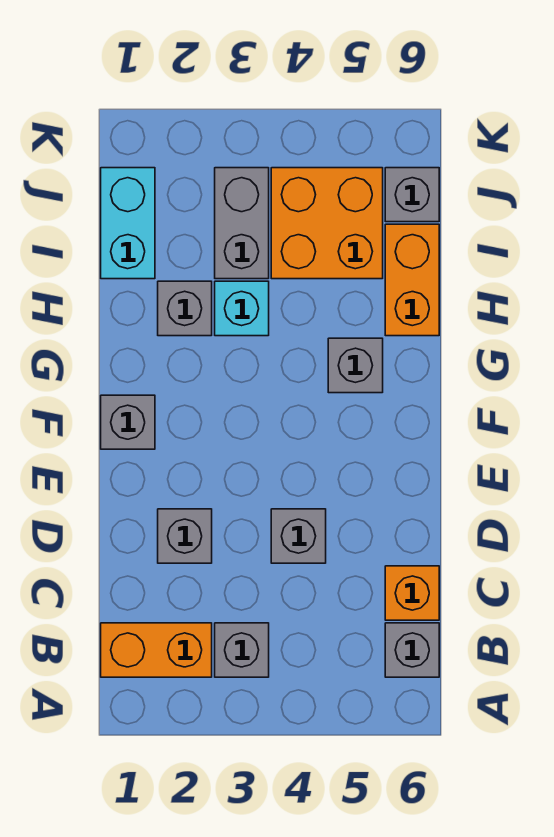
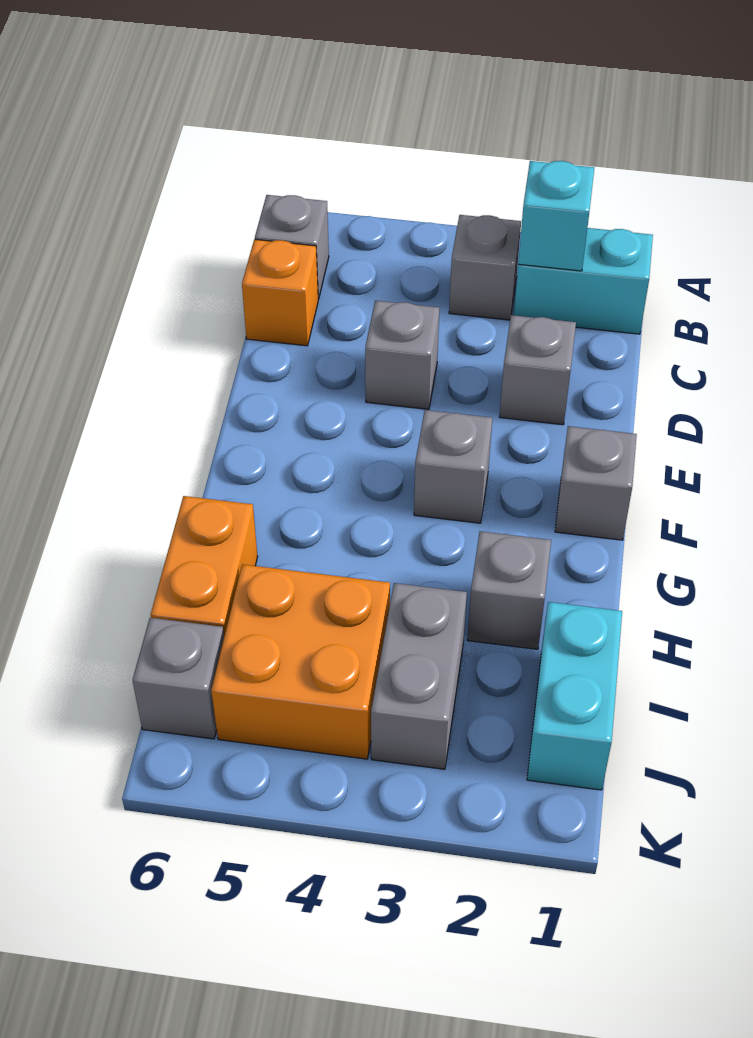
orange brick B1:B2 level 1 -> cyan brick B1:B2 level 1
grey brick G5 level 1 -> grey brick F3 level 1
cyan brick H3 level 1 -> cyan brick B2 level 2

